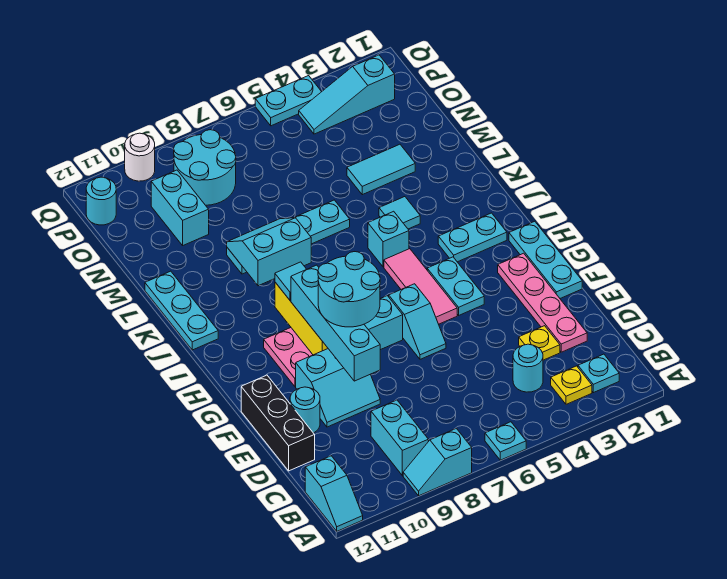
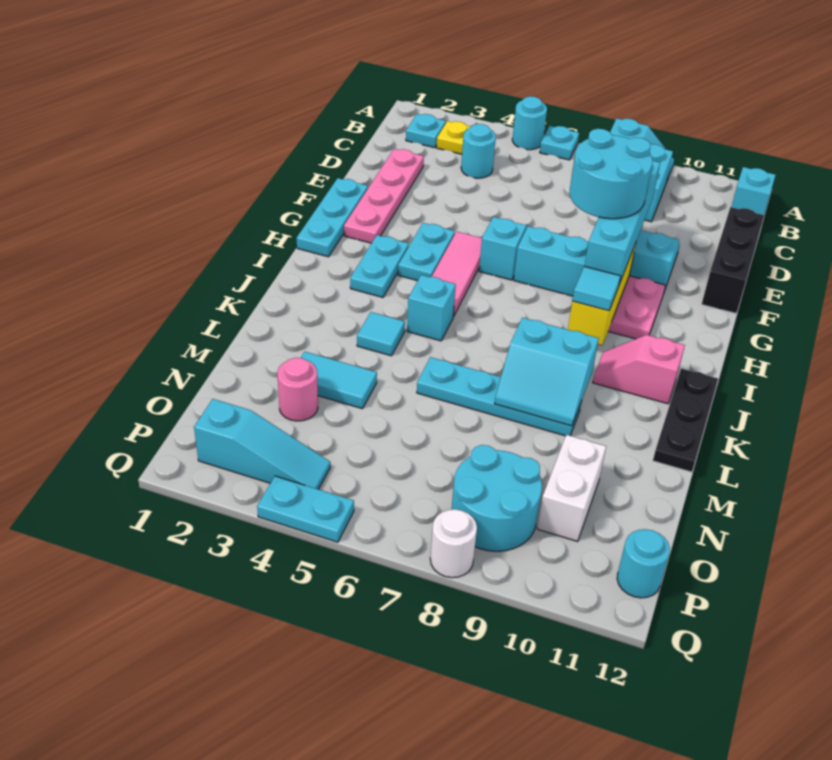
yellow plate D3 level 1 -> none
cyan round brick E11 level 1 -> cyan round brick A5 level 1
cyan plate I2:I3 level 1 -> cyan plate H3:I3 level 1
none -> pink slope J10:J11 level 1 top 11
cyan plate J12:L12 level 1 -> black plate J12:L12 level 1
none -> pink round brick N3 level 1
cyan brick N10:O10 level 1 -> white brick N10:O10 level 1
white round brick Q10 level 1 -> white round brick Q8 level 1

